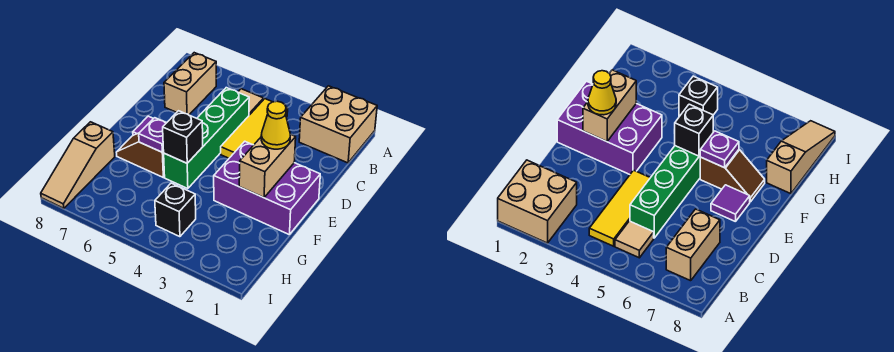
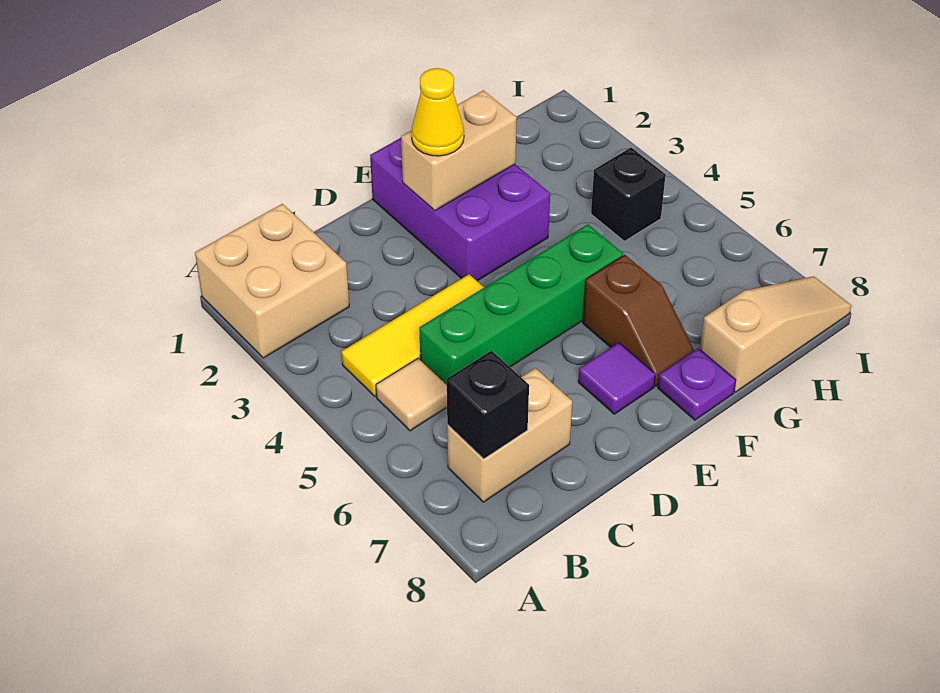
black brick F5 level 2 -> black brick B7 level 2
purple plate F6 level 2 -> purple plate F8 level 1

